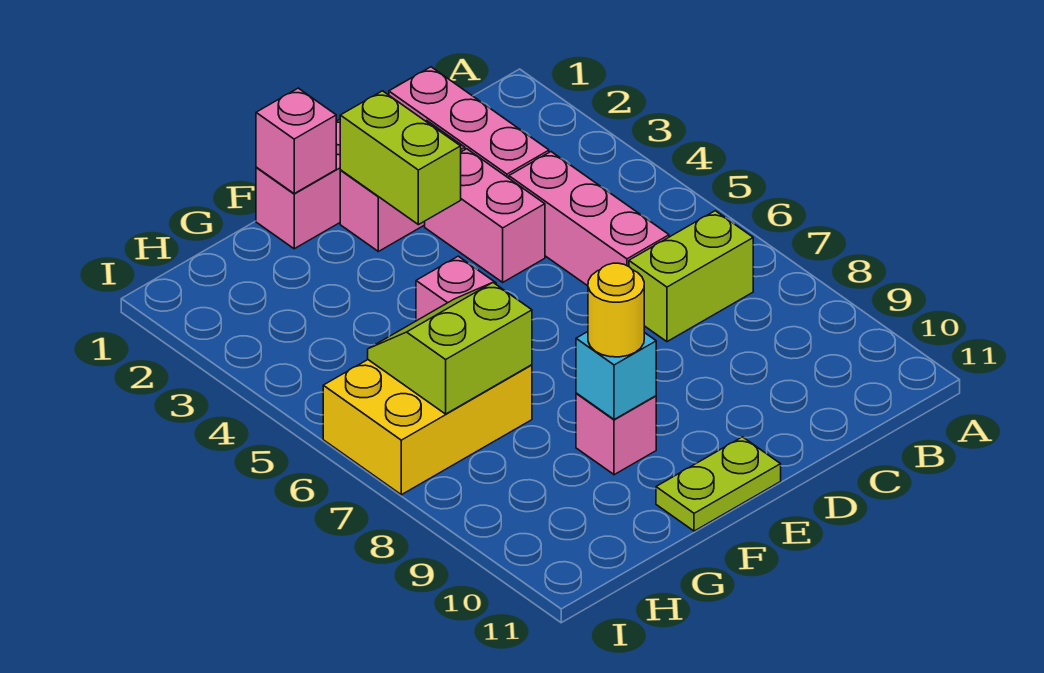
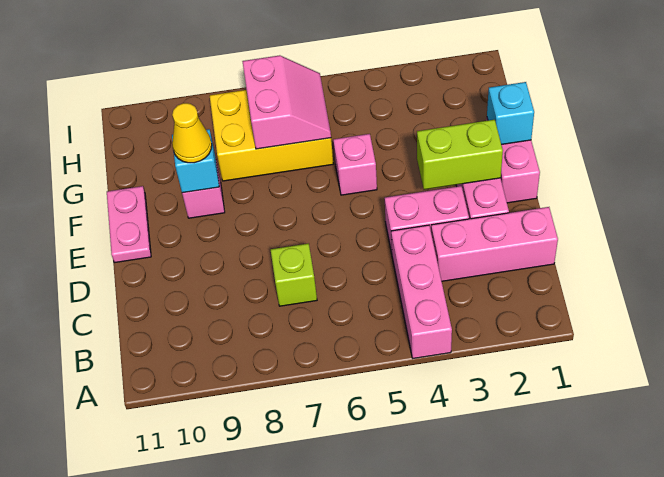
lime brick B7:C7 level 1 -> lime brick C7 level 1
pink brick C4:C6 level 1 -> pink brick A4:C4 level 1
lime plate E11:F11 level 1 -> pink plate E11:F11 level 1
pink brick F1 level 2 -> cyan brick F1 level 2
yellow round brick F9 level 3 -> yellow cone F9 level 3
yellow brick G6:I7 level 1 -> yellow brick G6:H8 level 1
lime slope G6:H7 level 2 top 7 -> pink slope G6:H7 level 2 top 7

